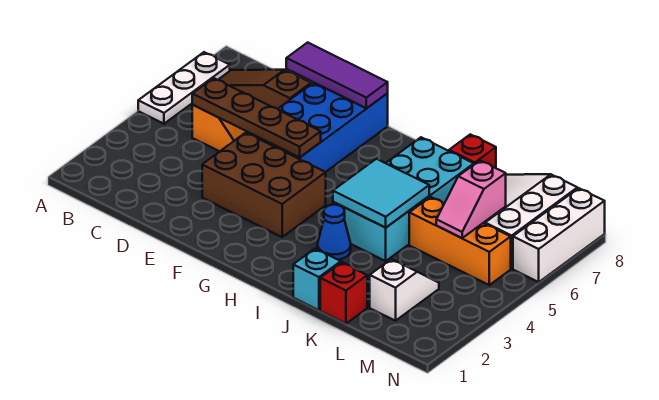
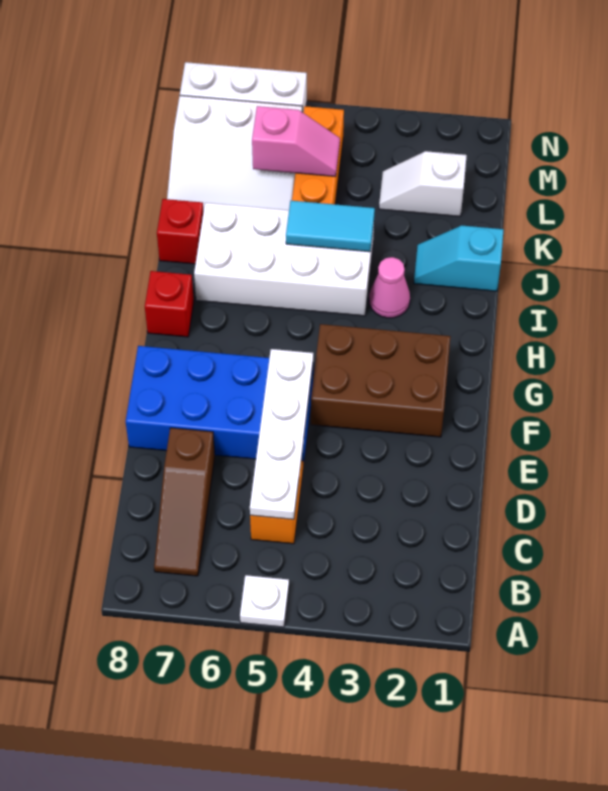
white plate A5:A7 level 1 -> white plate A5 level 1
brown plate C5:F5 level 2 -> white plate C5:F5 level 2
purple tile D8:F8 level 2 -> none
brown brick E3:G4 level 1 -> brown brick F2:G4 level 1
blue cone I3 level 1 -> pink cone I3 level 1
cyan brick I4:J7 level 1 -> white brick I4:J7 level 1
cyan tile I4:J5 level 2 -> cyan tile J4:J5 level 2
red brick K1 level 1 -> red brick H8 level 1

